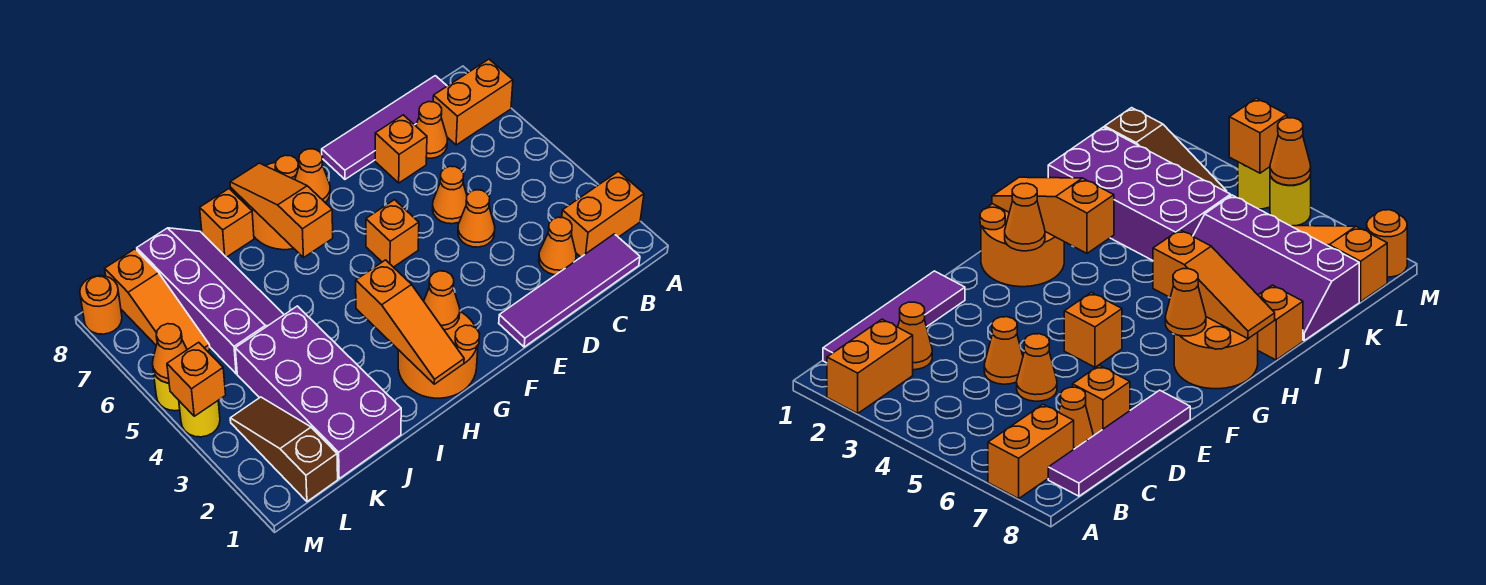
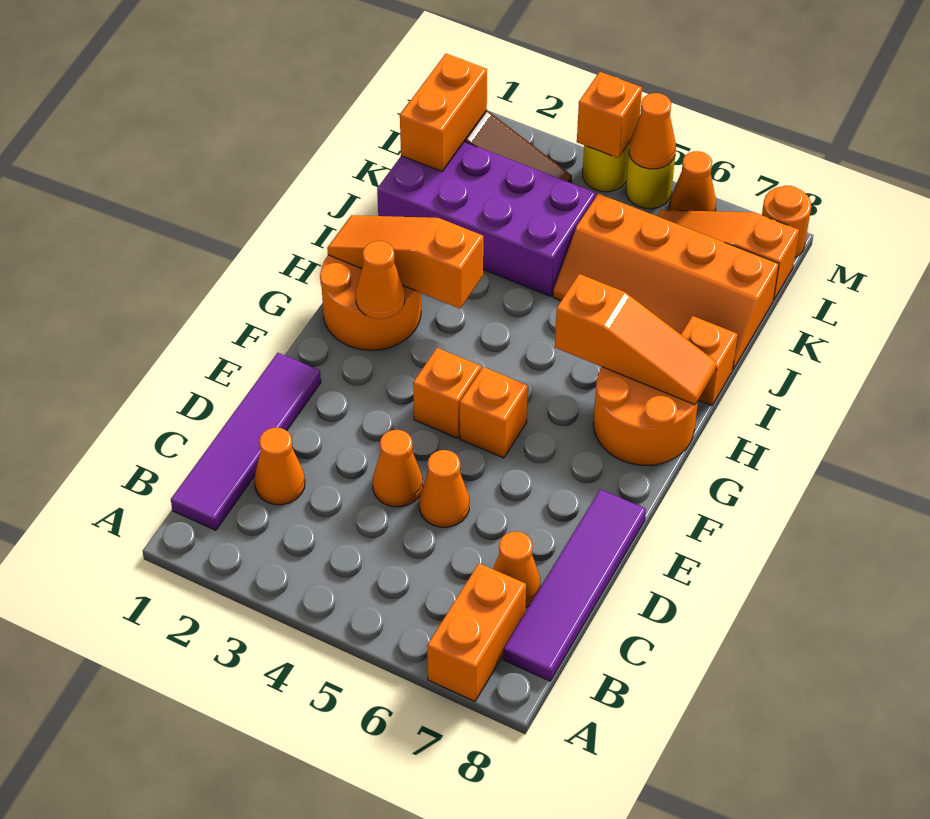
orange brick A2:B2 level 1 -> orange brick K1:L1 level 2
orange brick D7 level 1 -> orange brick F4 level 1
orange cone G7 level 2 -> orange cone M6 level 1
purple slope J5:K8 level 1 top K -> orange slope J5:K8 level 1 top K

